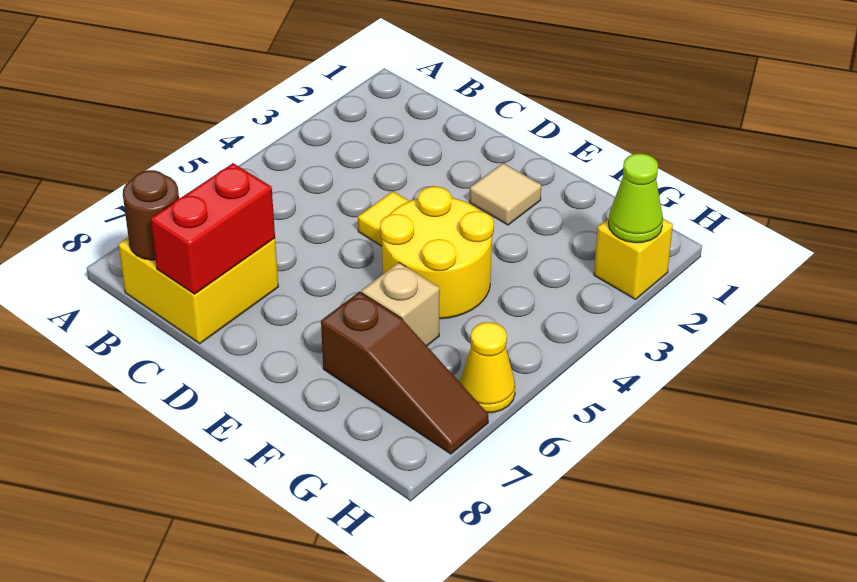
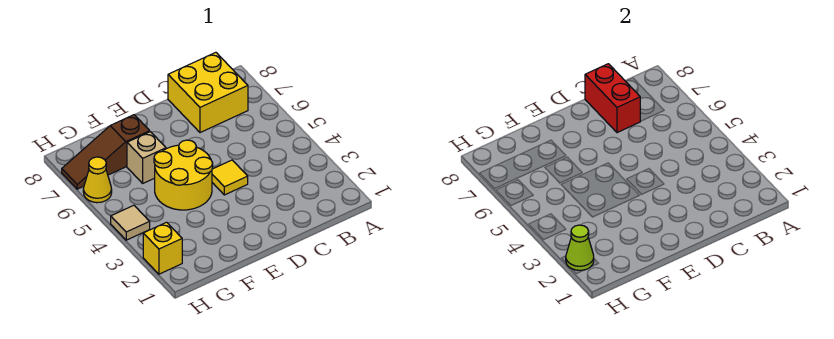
brown round brick B8 level 2 -> none
tan tile E2 level 1 -> tan tile H4 level 1

